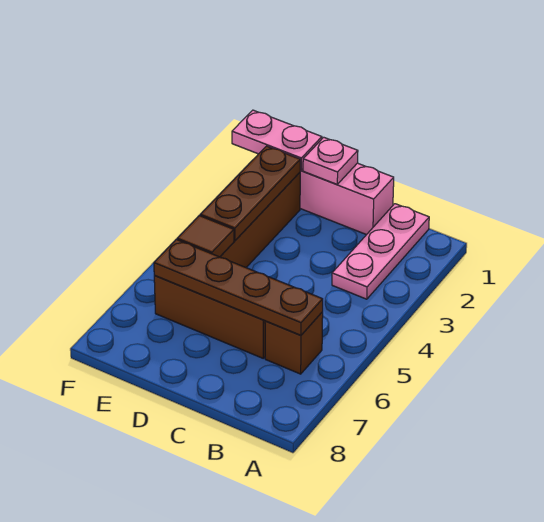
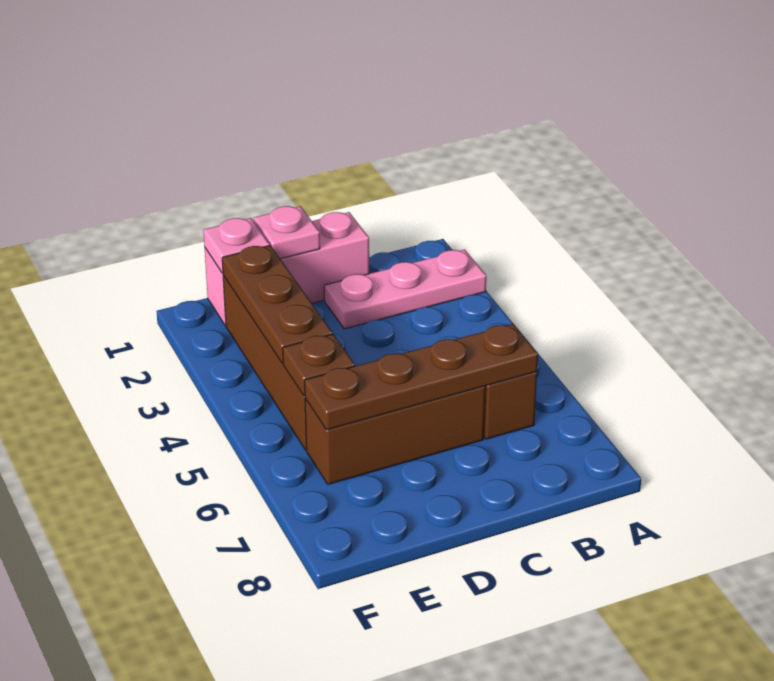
pink plate B1:B3 level 1 -> pink plate A2:C2 level 1
pink plate E1:F1 level 2 -> pink plate E1 level 2
brown tile E5 level 2 -> brown plate E5 level 2

